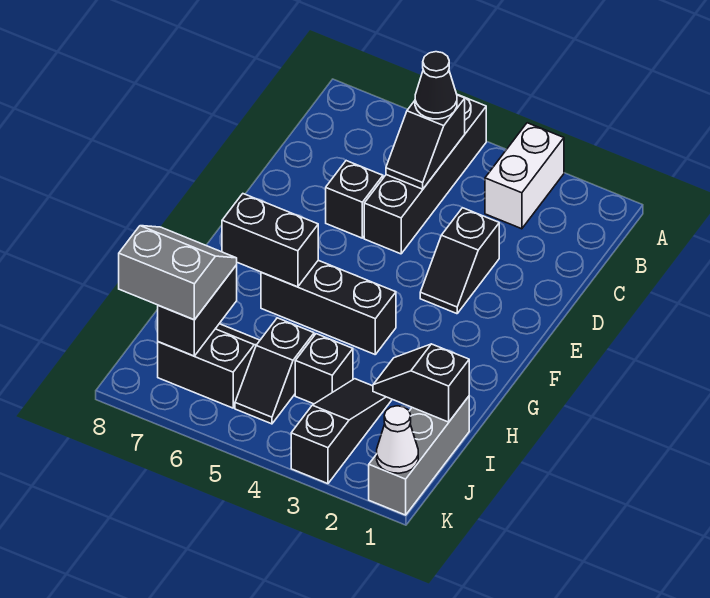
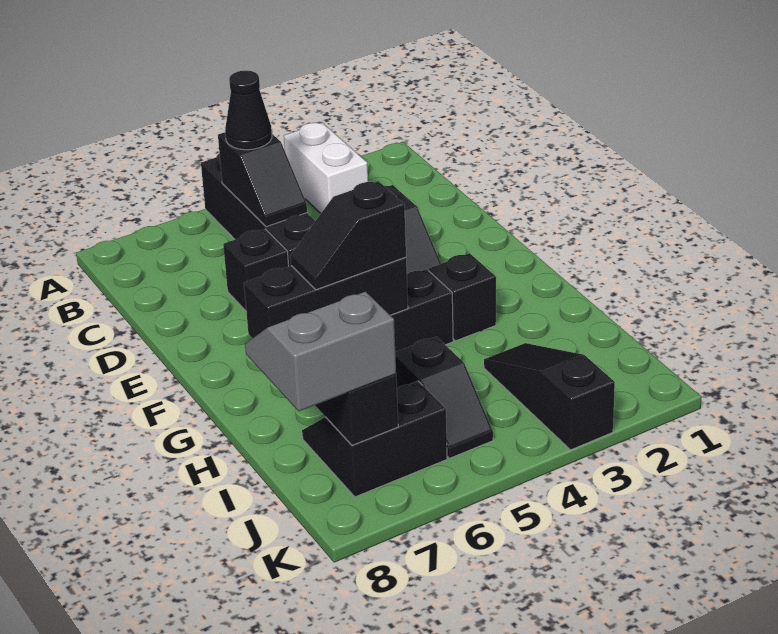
black brick G6:G7 level 2 -> black brick G5:G7 level 2
grey brick I1:K1 level 1 -> none
black slope I1:I2 level 2 top 1 -> black slope G5:G6 level 3 top 5
black brick I4 level 1 -> black brick G3 level 1
white cone K1 level 2 -> none

